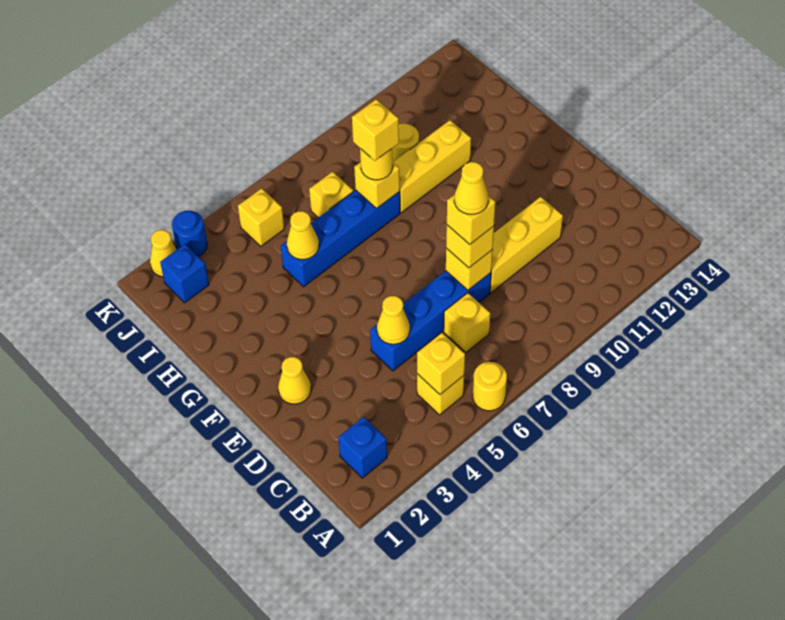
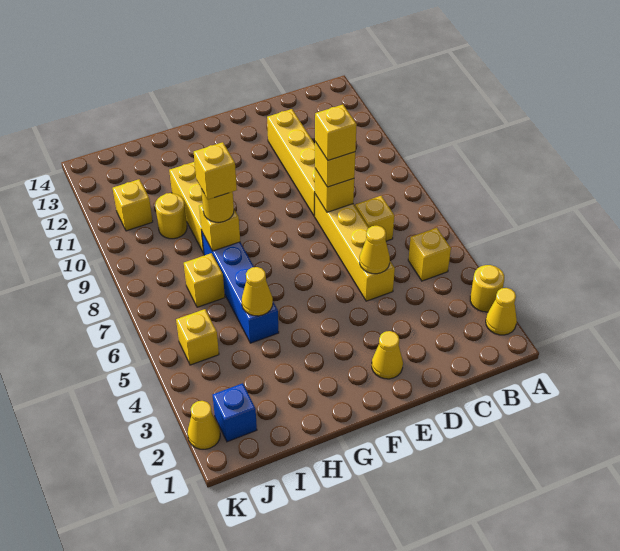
yellow round brick A6 level 1 -> yellow round brick A3 level 1
blue brick B2 level 1 -> none
yellow brick B5 level 2 -> yellow brick J11 level 1
blue brick D5:D8 level 1 -> yellow brick D5:D8 level 1
yellow cone D8 level 5 -> yellow cone A2 level 1
yellow brick D9:D11 level 1 -> yellow brick D9:D12 level 1
blue round brick K3 level 1 -> none

